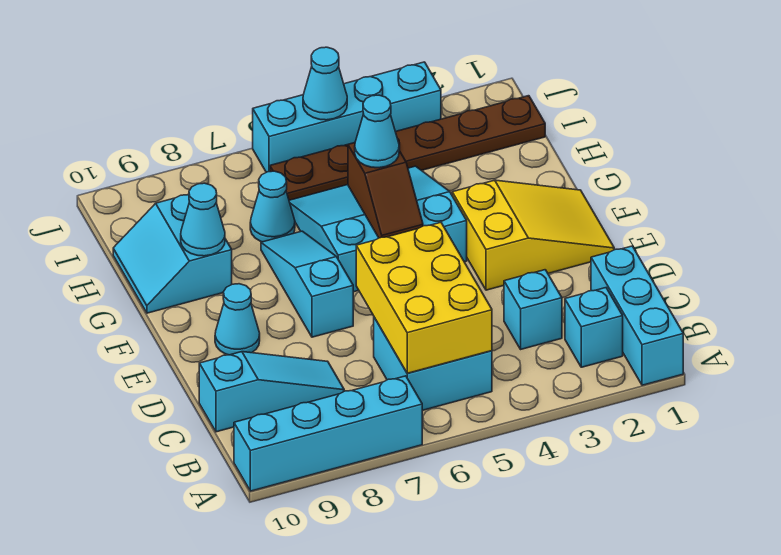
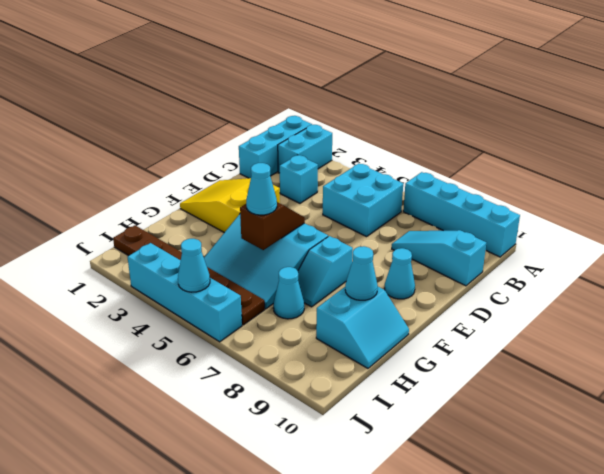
cyan brick B2 level 1 -> cyan brick A2:B2 level 1
yellow brick B5:D6 level 2 -> none
cyan slope E7:G7 level 1 top E -> cyan slope F7:G7 level 1 top F

